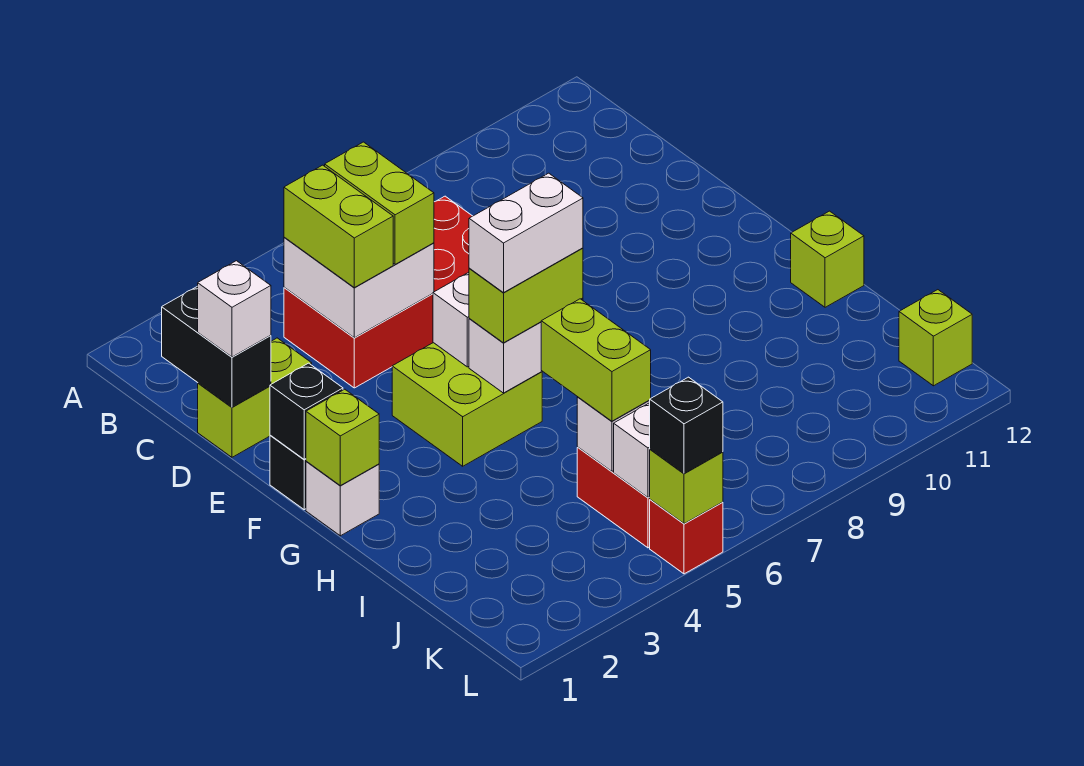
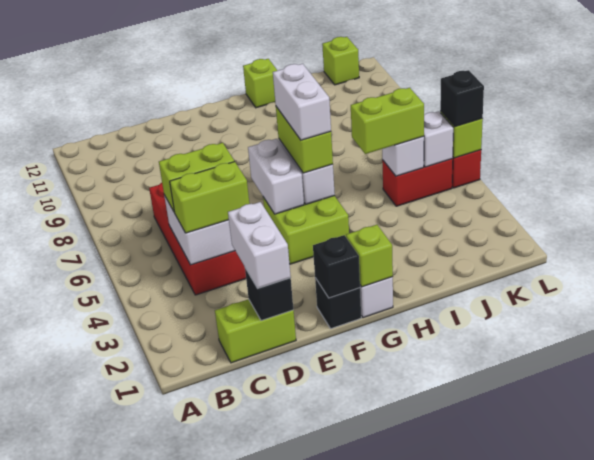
black brick C1:D1 level 2 -> black brick D1 level 2
lime brick D1:D2 level 1 -> lime brick C1:D1 level 1
white brick D1 level 3 -> white brick D1:D2 level 3

